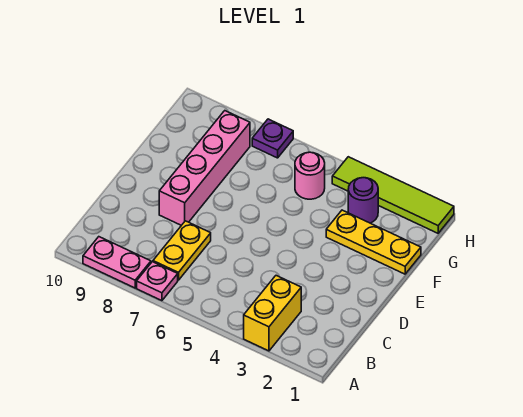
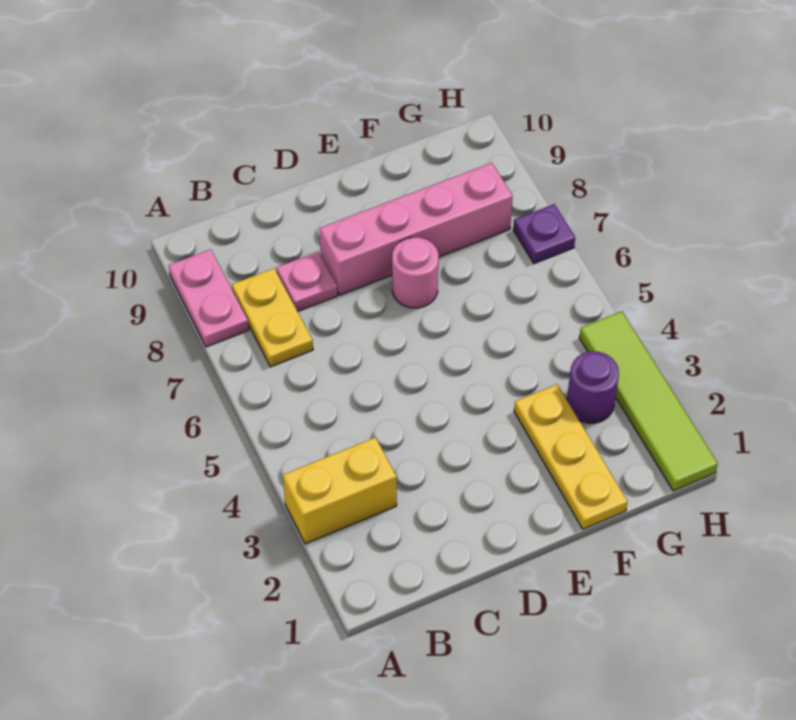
pink plate A7 level 1 -> pink plate C8 level 1
yellow plate B7:C7 level 1 -> yellow plate B7:B8 level 1
pink round brick G5 level 1 -> pink round brick E7 level 1

